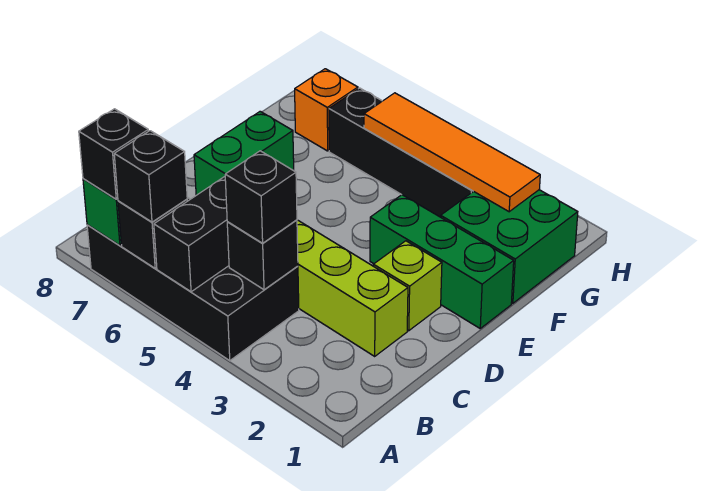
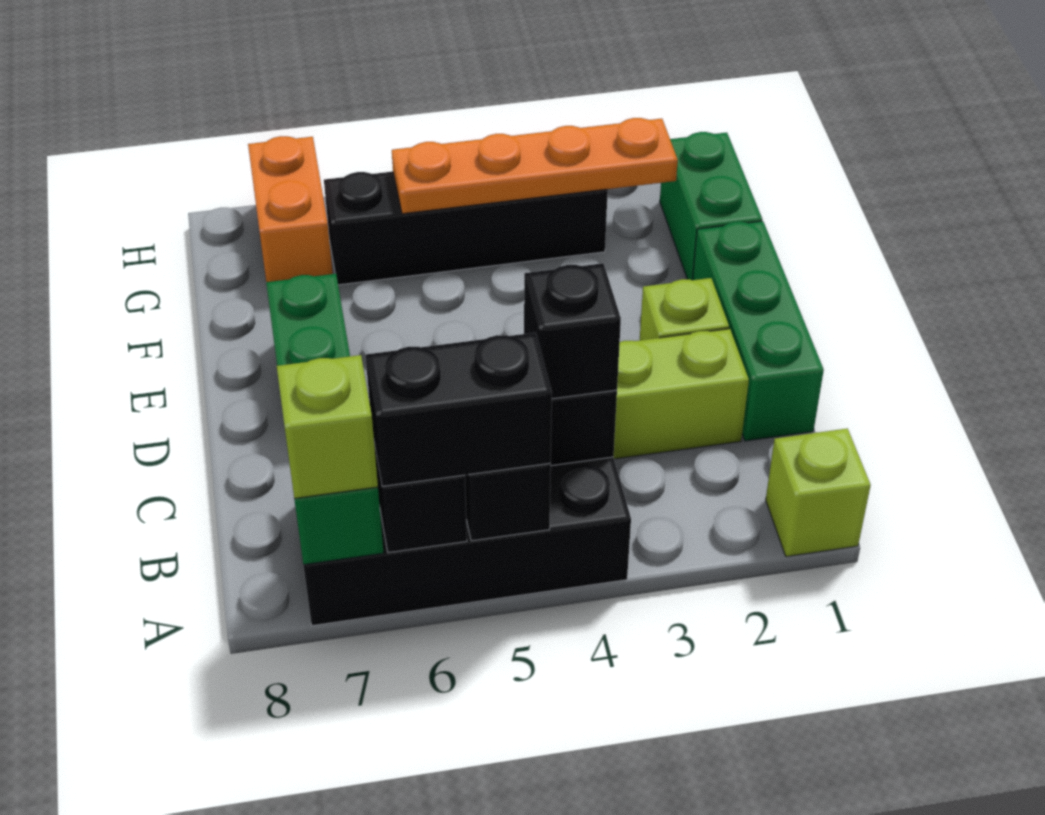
none -> lime brick A1 level 1
black brick A6 level 3 -> black brick A5:A6 level 3
black brick A7 level 3 -> lime brick A7 level 3
green brick E1:E3 level 1 -> green brick C1:E1 level 1
green brick F1:G2 level 1 -> green brick F1:G1 level 1
orange tile G2:G5 level 2 -> orange plate G2:G5 level 2
orange brick G7 level 1 -> orange brick G7:H7 level 1

